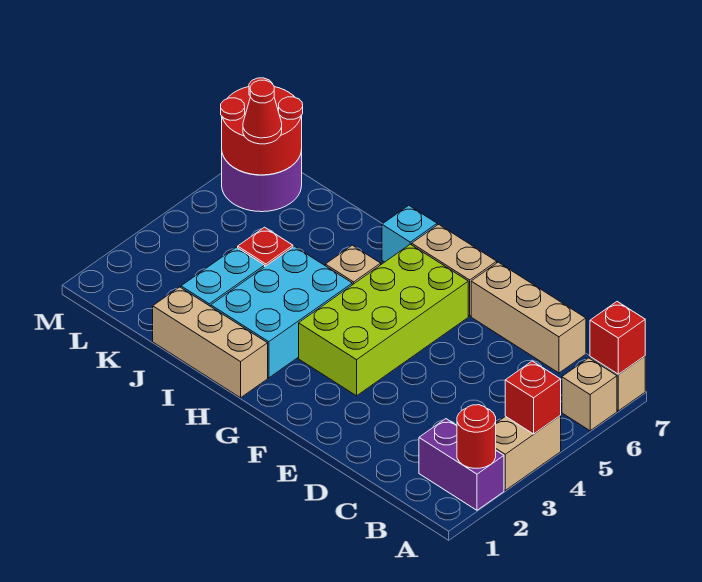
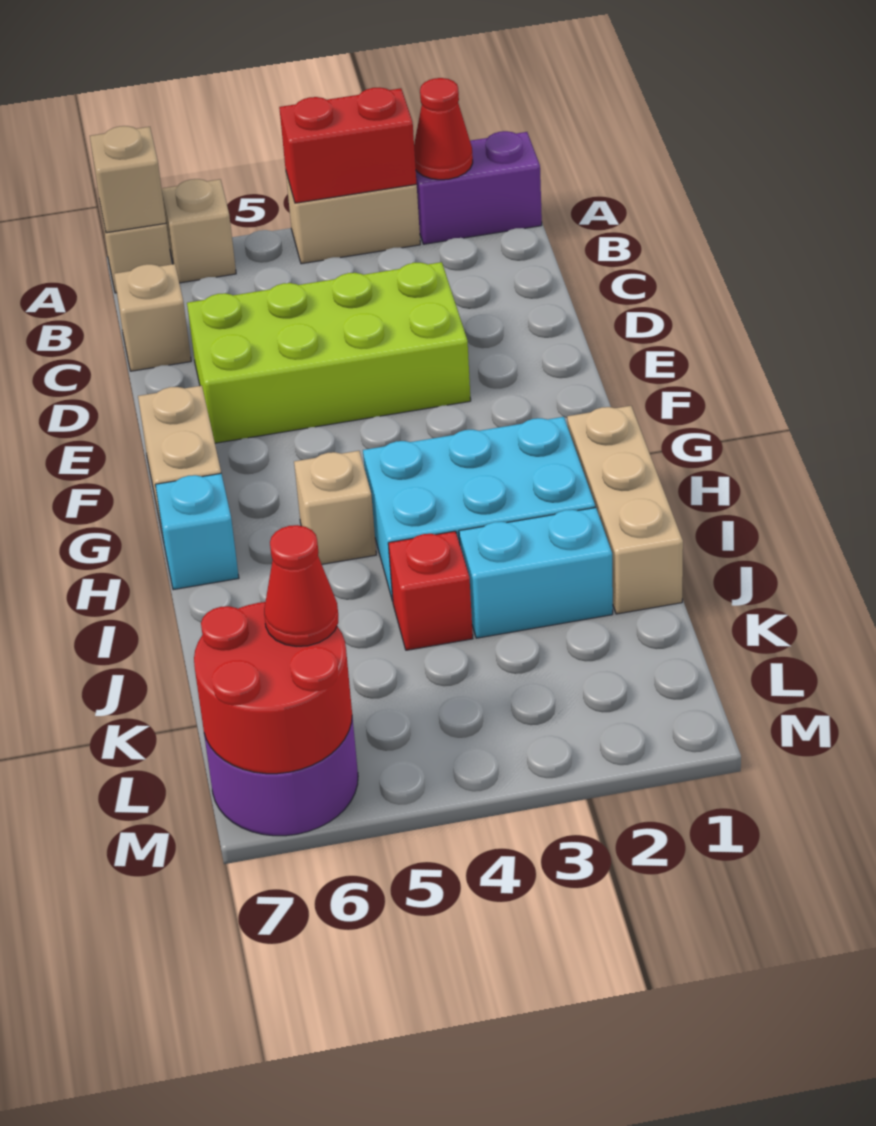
purple brick A2:B2 level 1 -> purple brick A1:A2 level 1
red round brick A2 level 2 -> red cone A2 level 2
red brick A4 level 2 -> red brick A3:A4 level 2
red brick A7 level 2 -> tan brick A7 level 2
tan brick C7:E7 level 1 -> tan brick C7 level 1
lime brick F3:G6 level 1 -> lime brick D3:E6 level 1

